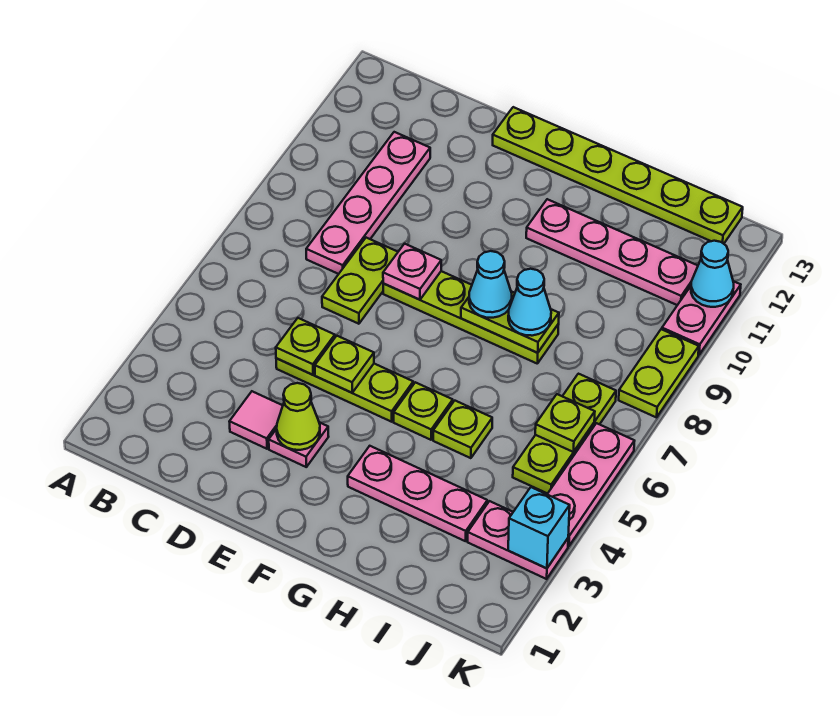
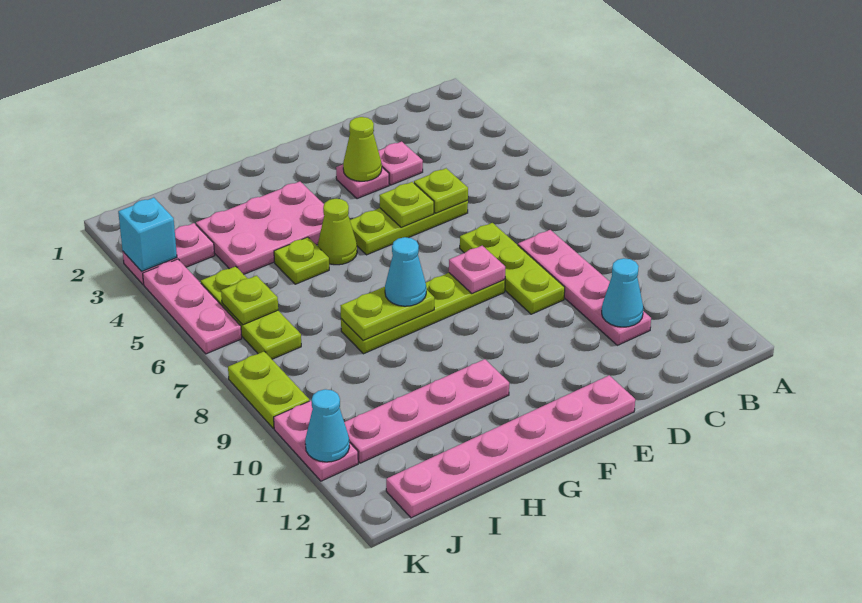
pink tile D3 level 1 -> pink plate D3 level 1
lime plate D7:D8 level 1 -> lime plate D7:D9 level 1
lime plate E13:J13 level 1 -> pink plate E13:J13 level 1
pink plate G3:I3 level 1 -> pink plate G3:I4 level 1
lime plate G5 level 1 -> lime cone G5 level 1
cyan cone H8 level 3 -> cyan cone C11 level 2

